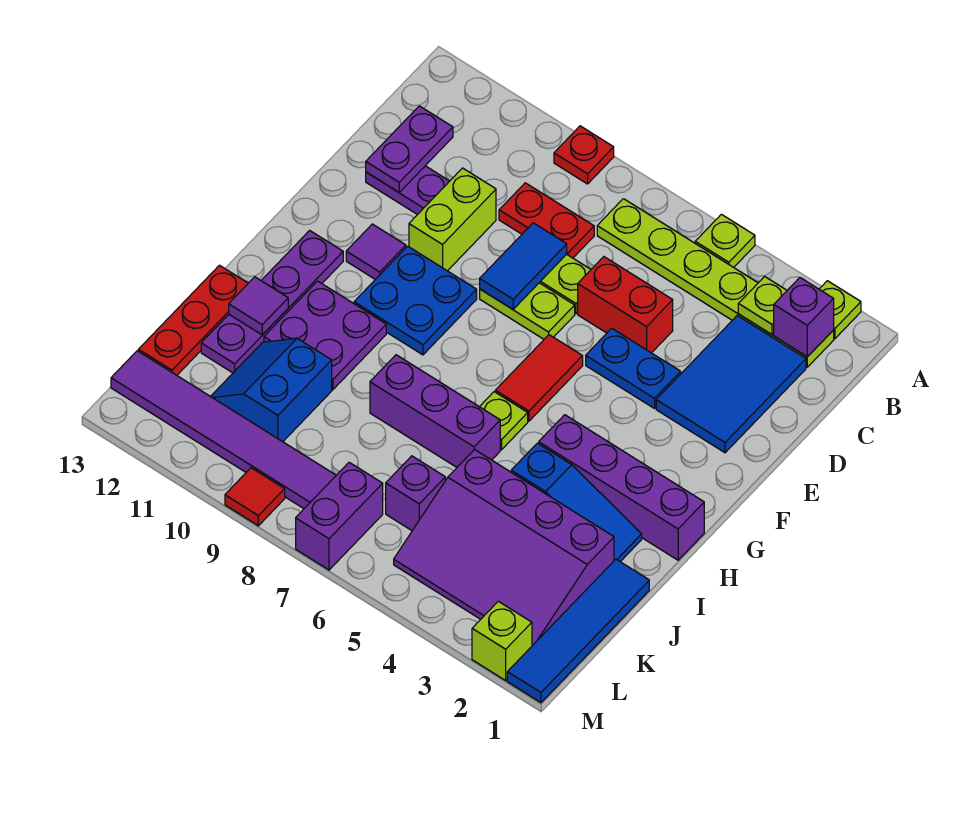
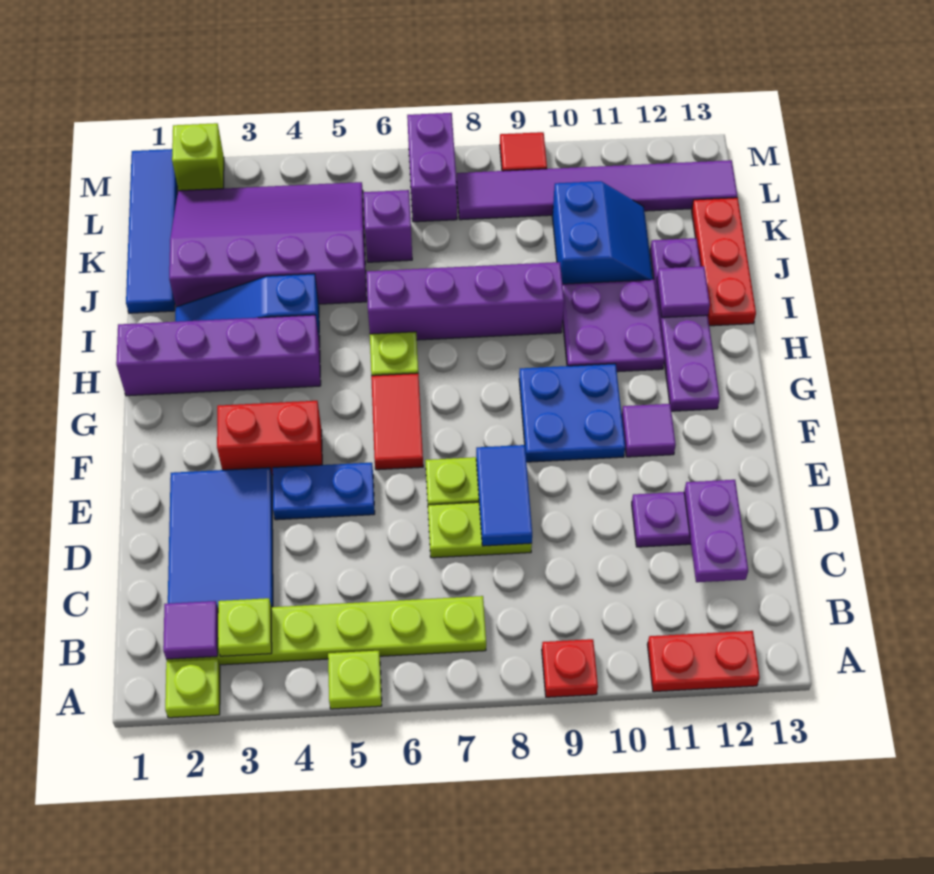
purple brick B2 level 2 -> purple tile B2 level 2
red plate C8:C9 level 1 -> red plate A11:A12 level 1
red brick D5:D6 level 1 -> red brick F3:F4 level 1
lime brick D10:E10 level 1 -> none
purple brick I6:I8 level 1 -> purple brick I6:I9 level 1

